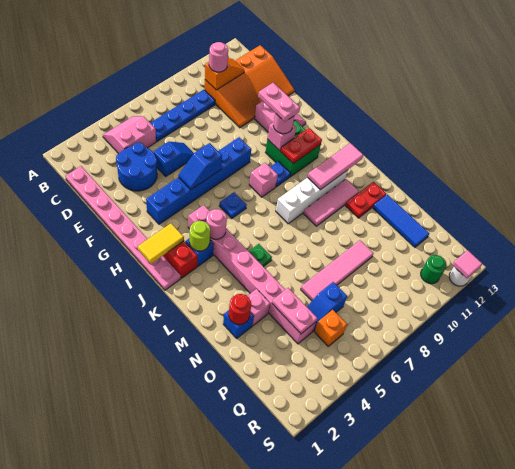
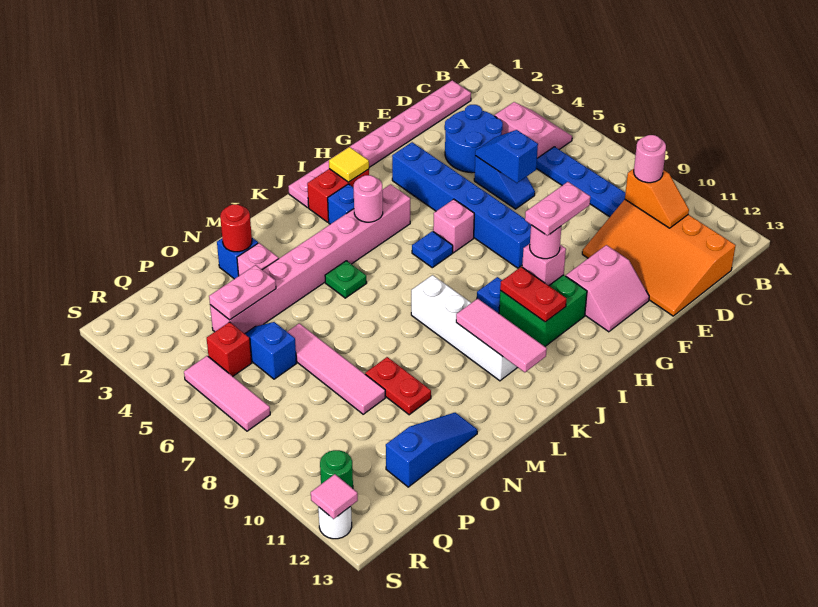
blue slope G5:G6 level 2 top 6 -> blue slope E5:E6 level 2 top 6
yellow tile I1:I2 level 2 -> yellow tile I2 level 2
pink brick I8 level 1 -> pink brick H6 level 1
lime round brick J3 level 2 -> none
pink tile L9:L11 level 1 -> pink tile R5:R7 level 1
red plate M11:M12 level 1 -> red plate N9:N10 level 1
blue tile N12:P12 level 1 -> blue slope N12:P12 level 1 top P
orange brick Q5 level 1 -> red brick Q5 level 1

